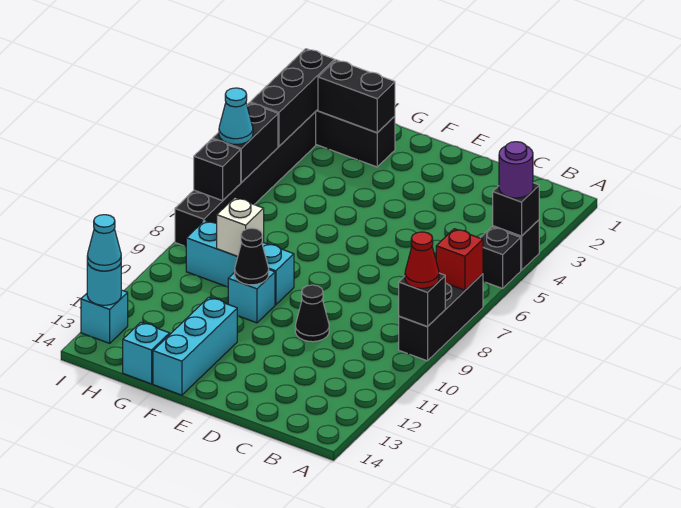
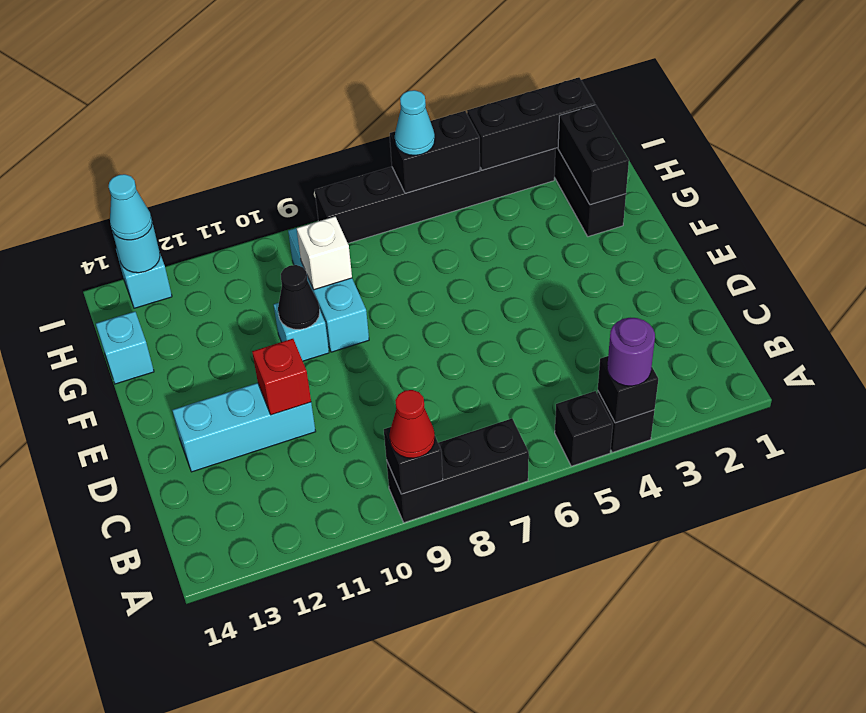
red brick A7 level 2 -> red brick D11 level 2
black cone D10 level 1 -> none
cyan brick F12:F14 level 1 -> cyan brick D11:D13 level 1
black brick I7 level 2 -> none

